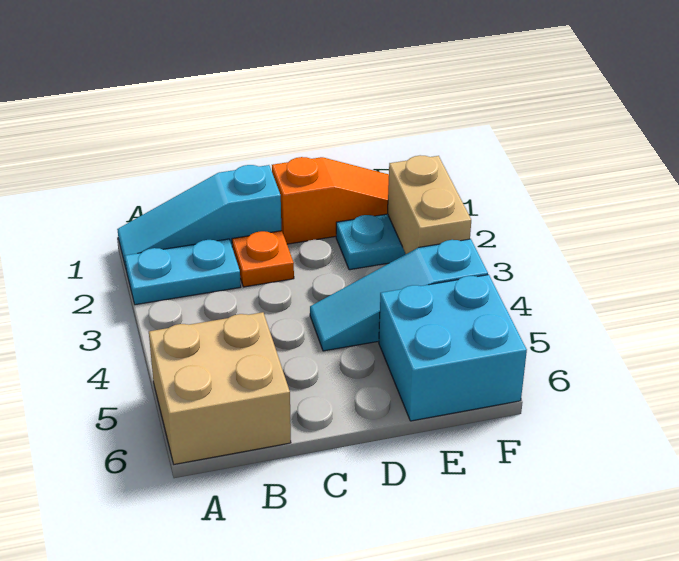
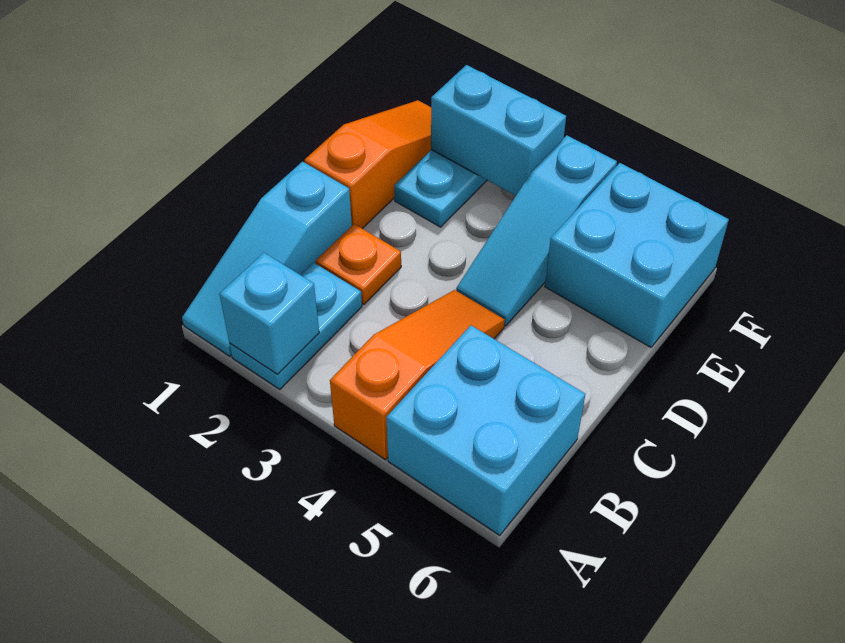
none -> cyan brick A2 level 2
none -> orange slope A4:C4 level 1 top A
tan brick A5:B6 level 1 -> cyan brick A5:B6 level 1
tan brick F2:F3 level 2 -> cyan brick F2:F3 level 2

